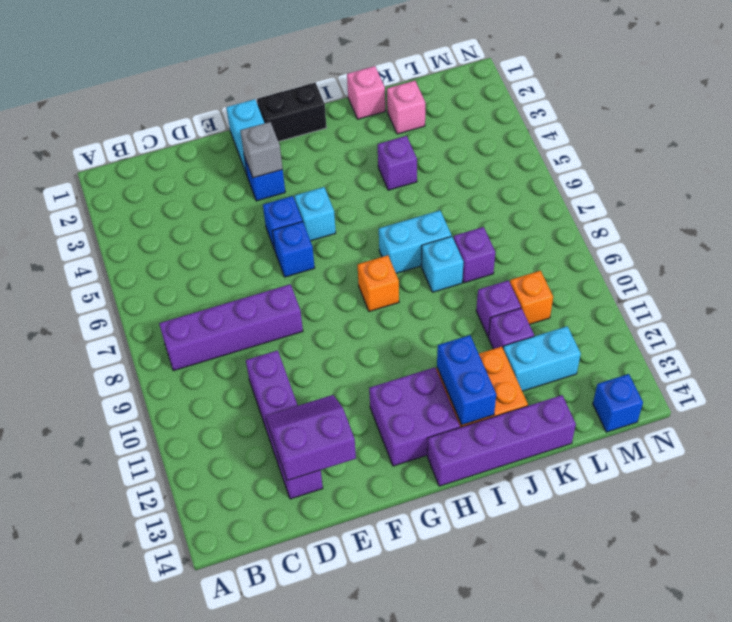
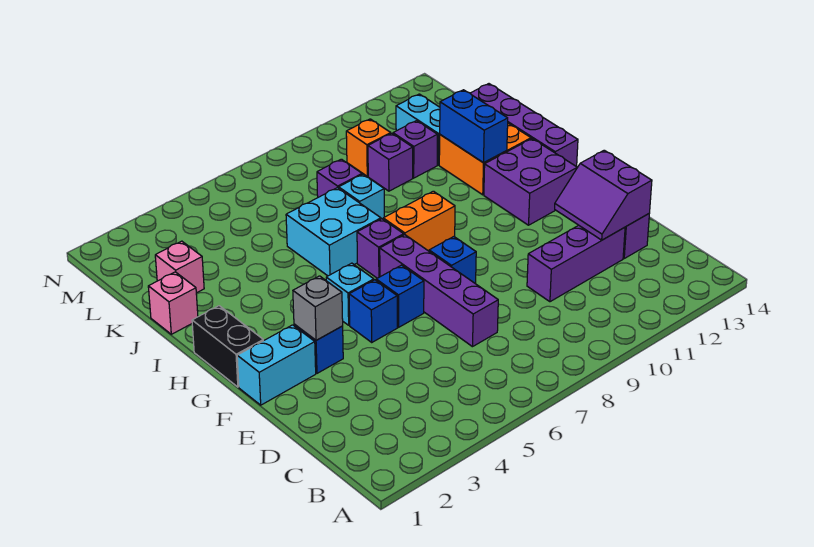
purple brick B8:E8 level 1 -> purple brick D7:G7 level 1
orange brick H8 level 1 -> orange brick H8:H9 level 1
cyan brick I7:J7 level 1 -> cyan brick I6:J7 level 1
blue brick I12:I13 level 2 -> blue brick I12:J12 level 2
purple brick J4 level 1 -> purple brick H7 level 1
blue brick M14 level 1 -> blue brick F8 level 1

